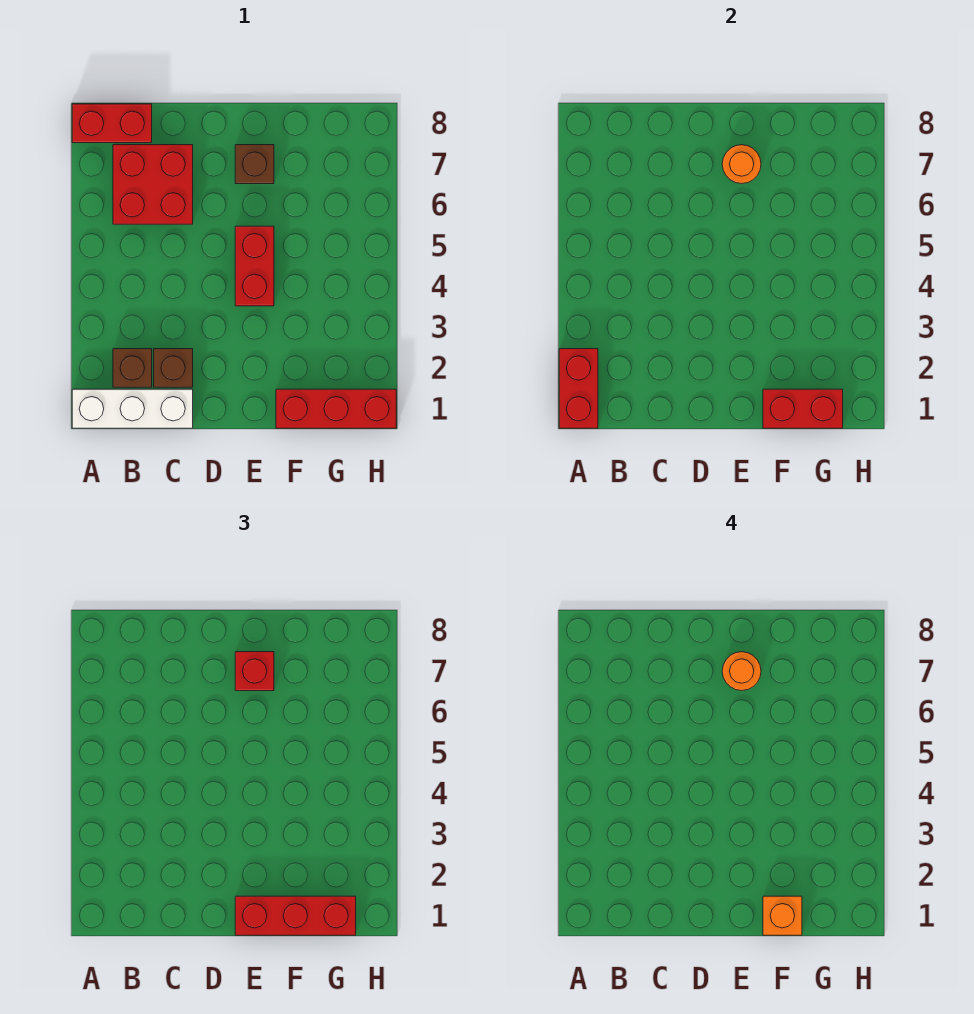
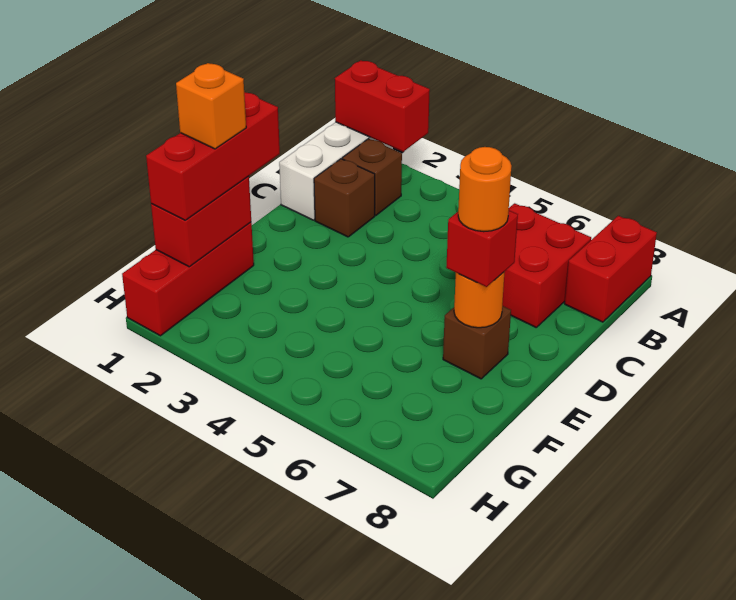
red brick E4:E5 level 1 -> none

